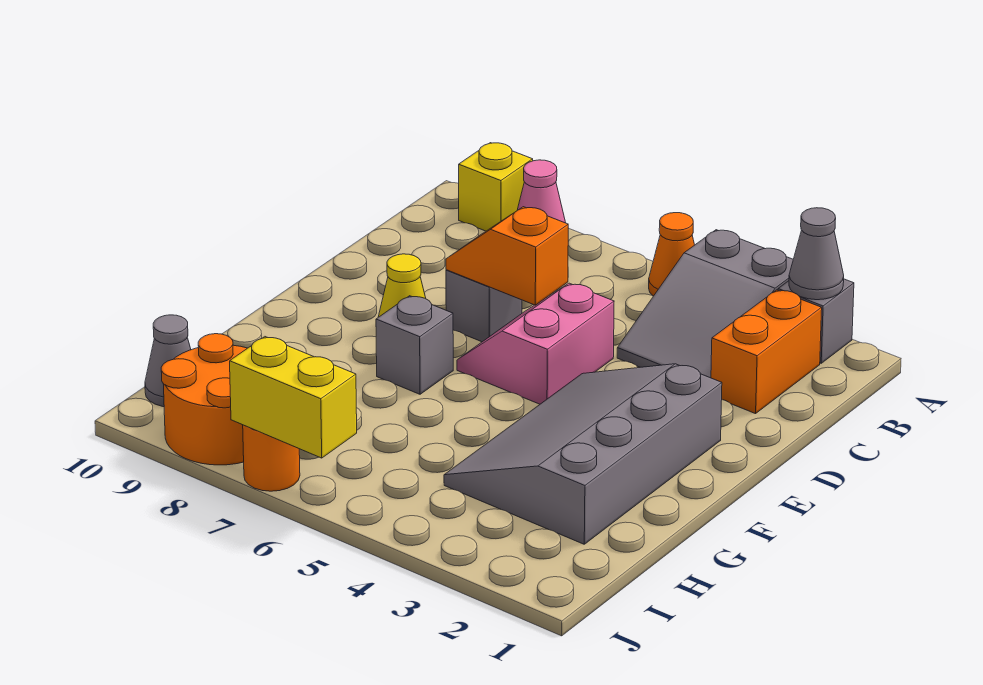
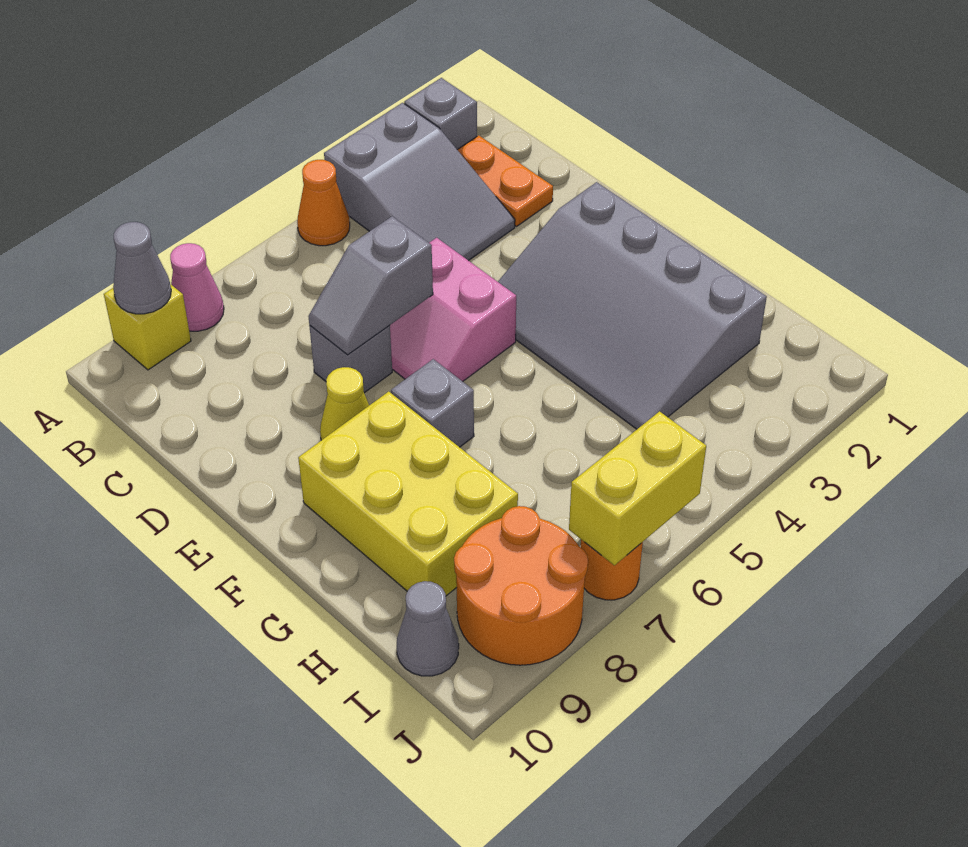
grey cone A2 level 2 -> grey cone A9 level 2
orange brick B2:C2 level 1 -> orange plate B2:C2 level 1
orange slope D6:D7 level 2 top 6 -> grey slope D6:D7 level 2 top 6
none -> yellow brick F8:H9 level 1

